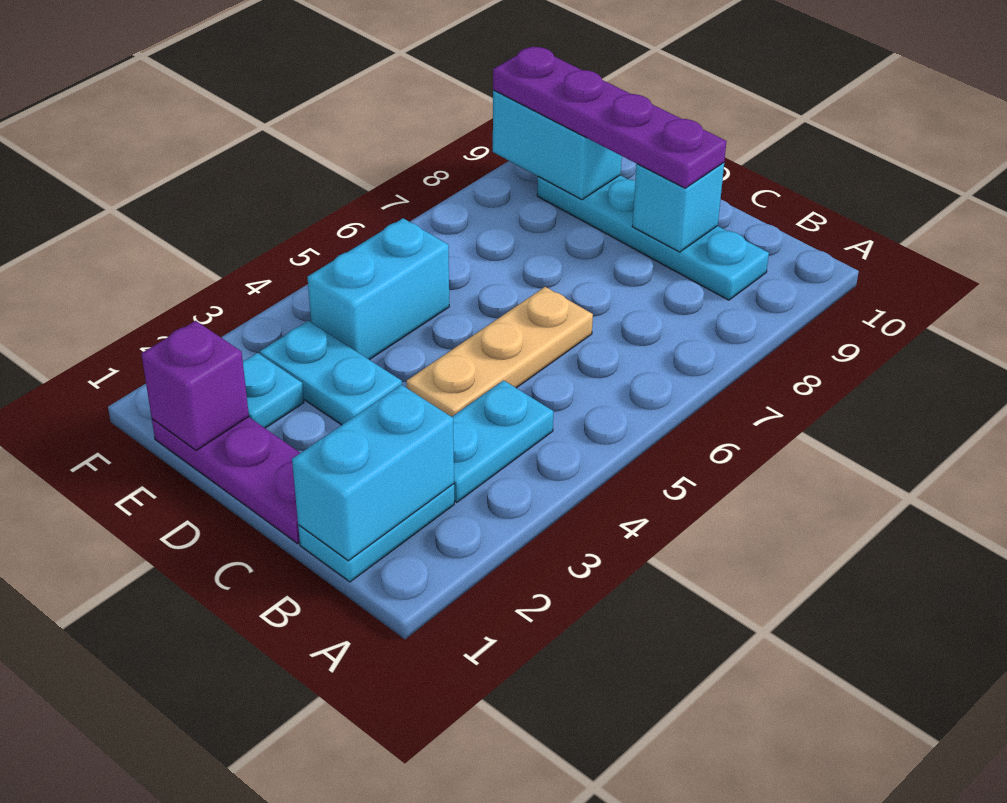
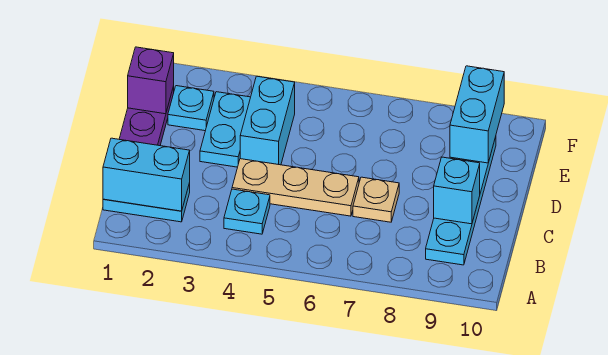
cyan plate B3:B4 level 1 -> cyan plate B4 level 1
none -> tan plate C7 level 1
purple plate C9:F9 level 3 -> none
cyan brick E4:E5 level 1 -> cyan brick D4:E4 level 1

